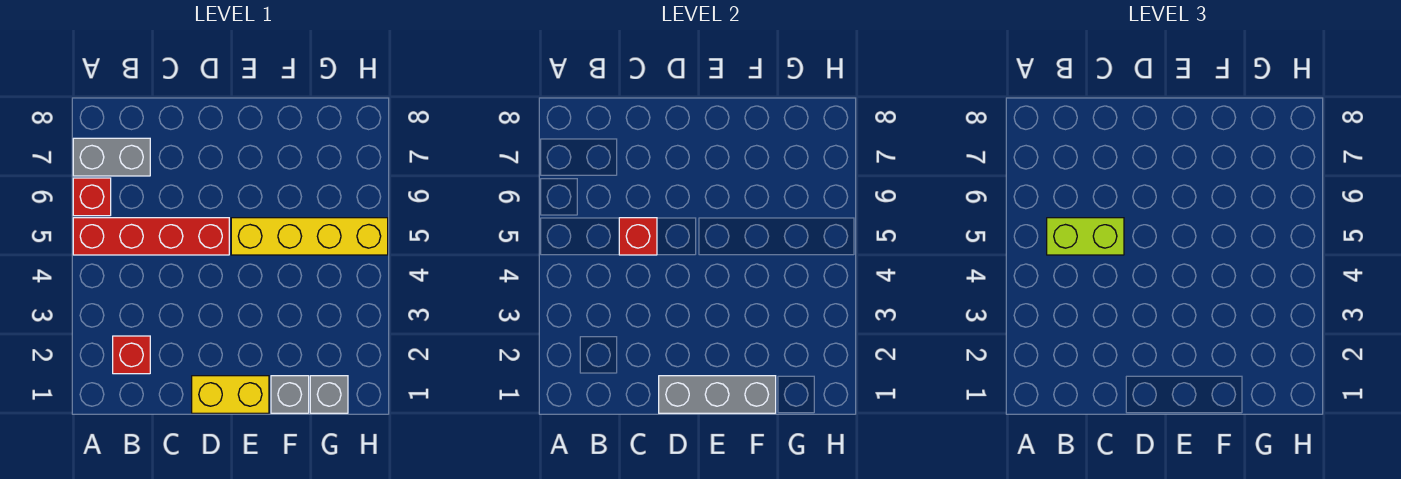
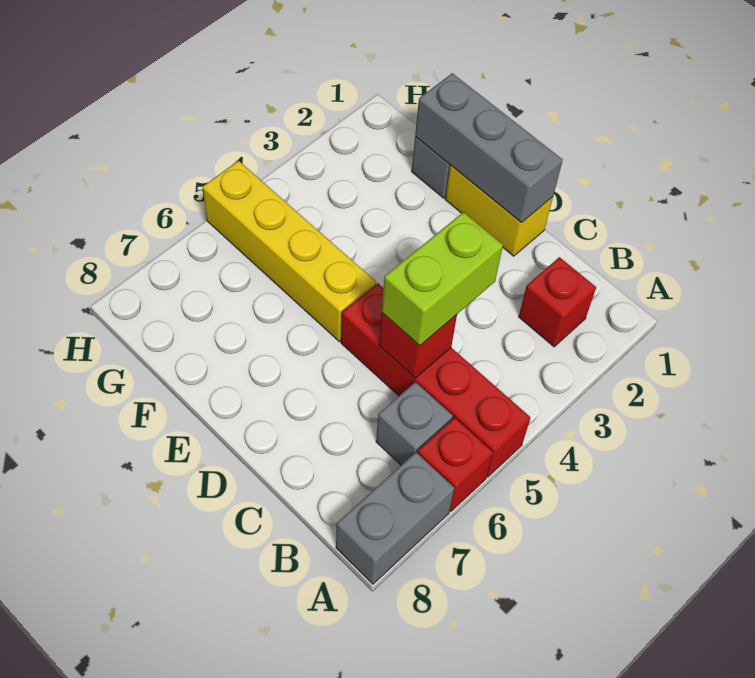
grey brick A7:B7 level 1 -> grey brick A7:A8 level 1
lime brick B5:C5 level 3 -> lime brick C4:C5 level 3
grey brick G1 level 1 -> grey brick B6 level 1

